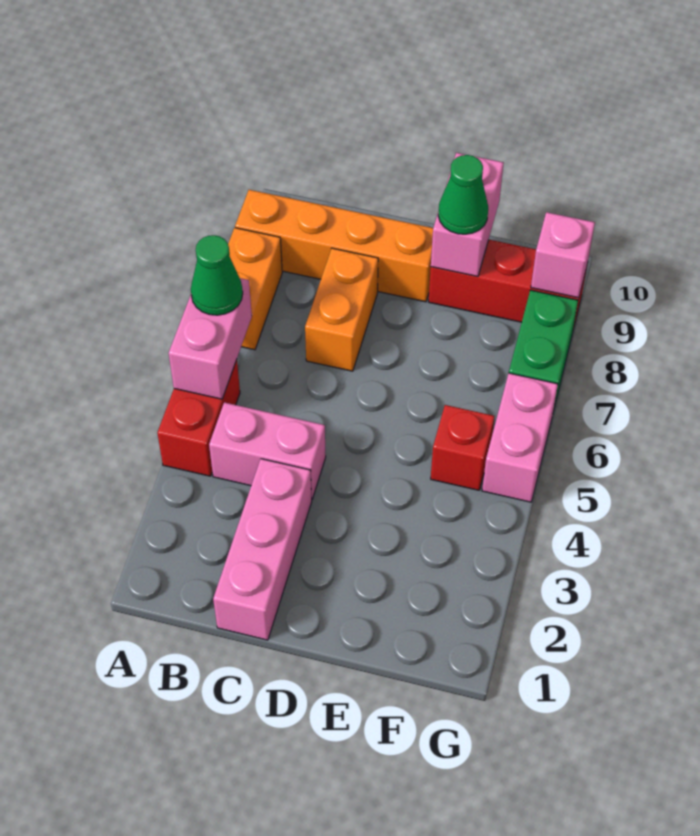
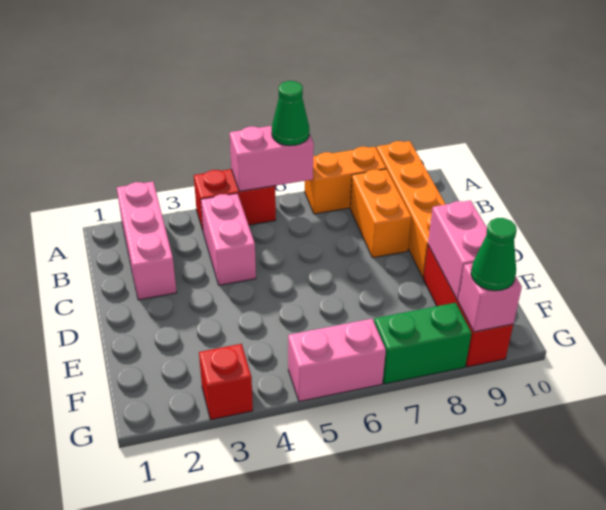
pink brick C1:C3 level 1 -> pink brick A2:C2 level 1
orange brick C7:C8 level 1 -> orange brick B8:C8 level 1
pink brick E9:E10 level 2 -> pink brick E9:F9 level 2
green cone E9 level 3 -> green cone G9 level 3
red brick F5 level 1 -> red brick G3 level 1

